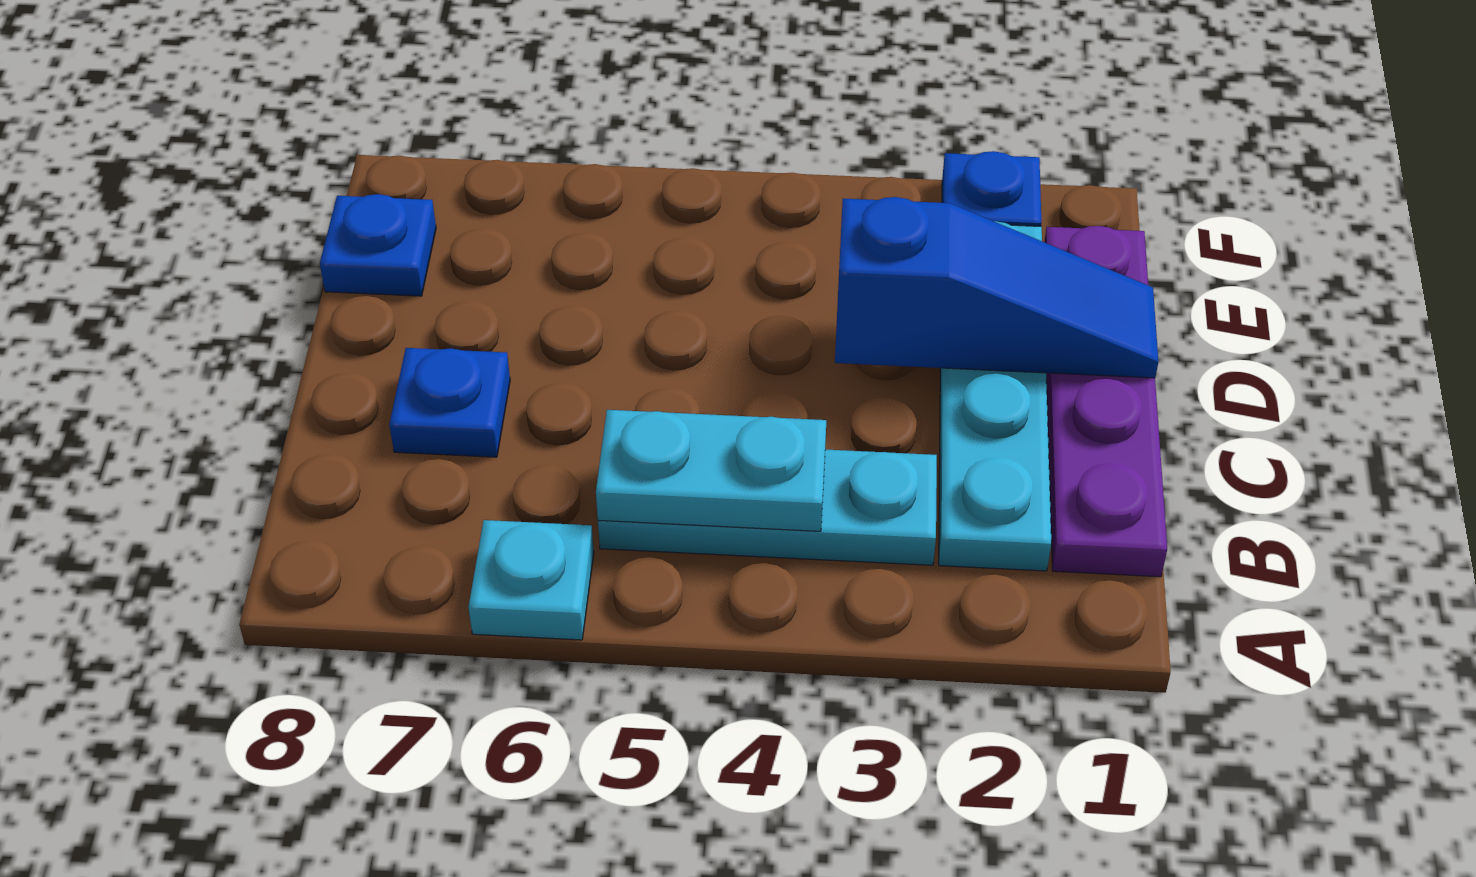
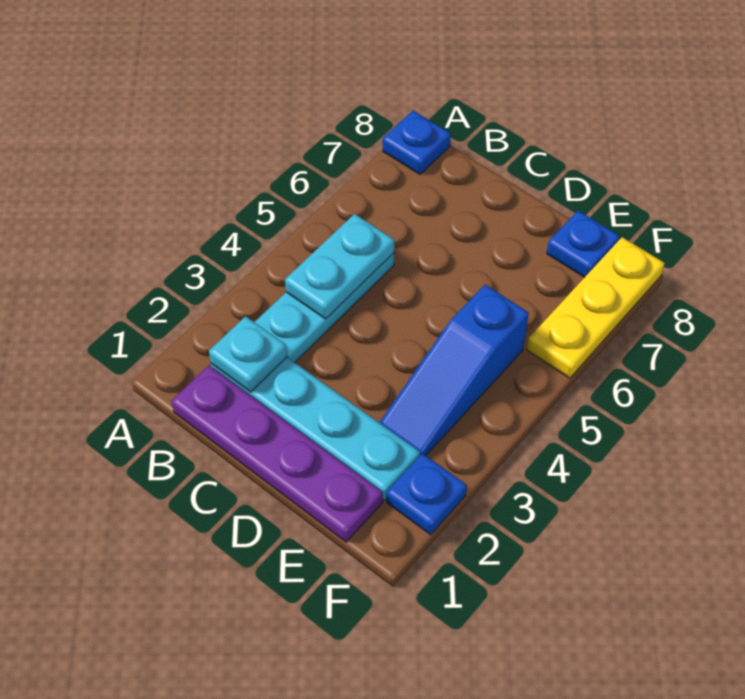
cyan plate A6 level 1 -> cyan plate B2 level 2
blue plate C7 level 1 -> blue plate A8 level 1
blue slope D1:D3 level 2 top 3 -> blue slope E3:E5 level 1 top 5
none -> yellow plate F6:F8 level 1

